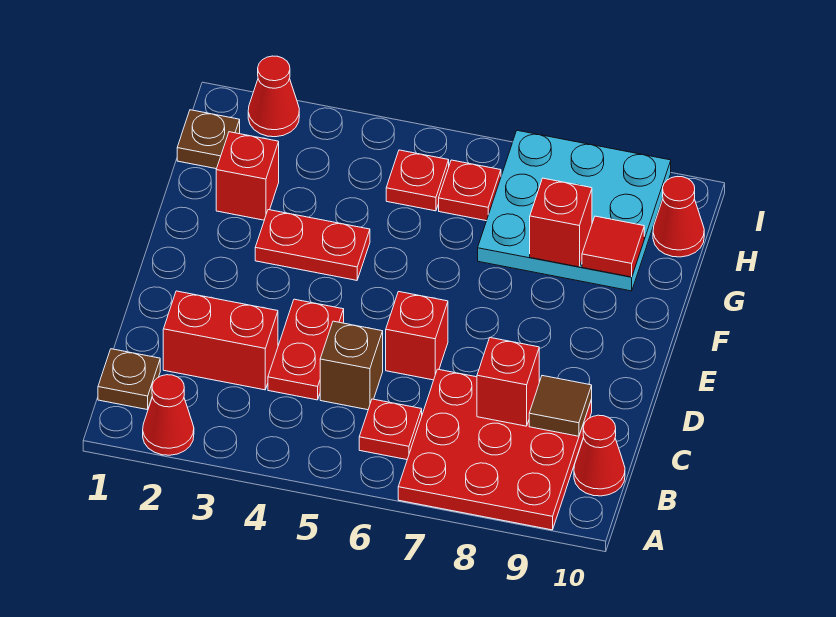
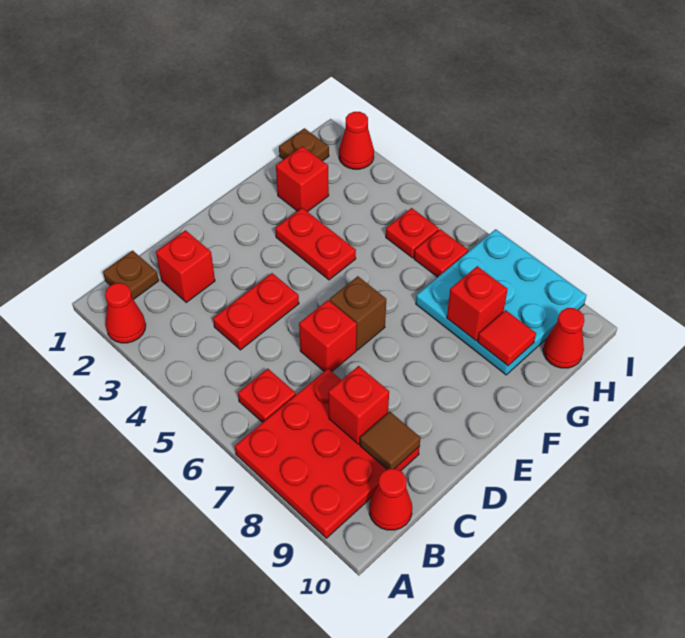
red brick C2:C3 level 1 -> red brick C2 level 1
brown brick C5 level 1 -> brown brick E6 level 1

